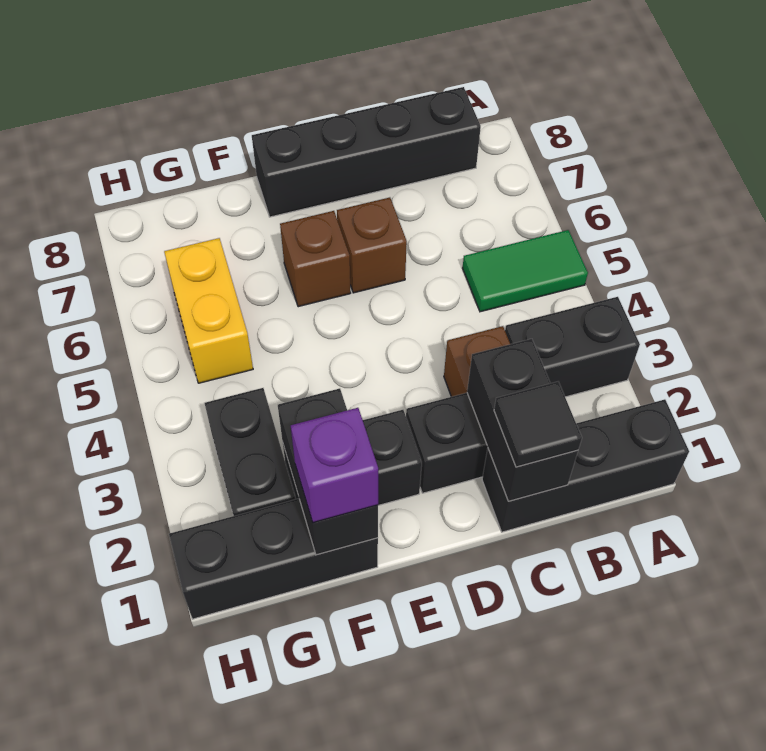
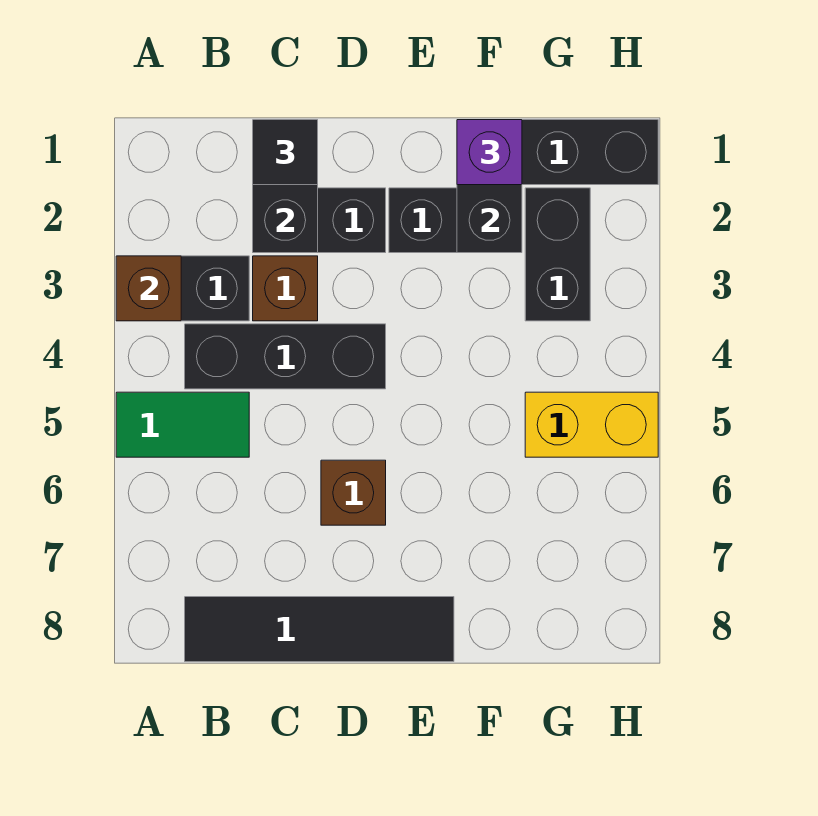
black brick A1:C1 level 1 -> black brick B4:D4 level 1
black brick B8:E8 level 1 -> black tile B8:E8 level 1
brown brick E6 level 1 -> brown brick A3 level 2
yellow brick G5:G6 level 1 -> yellow brick G5:H5 level 1

